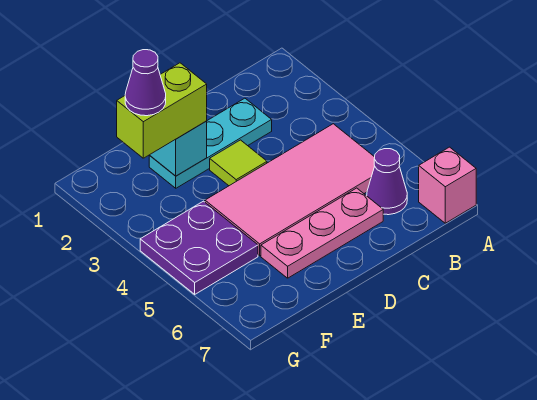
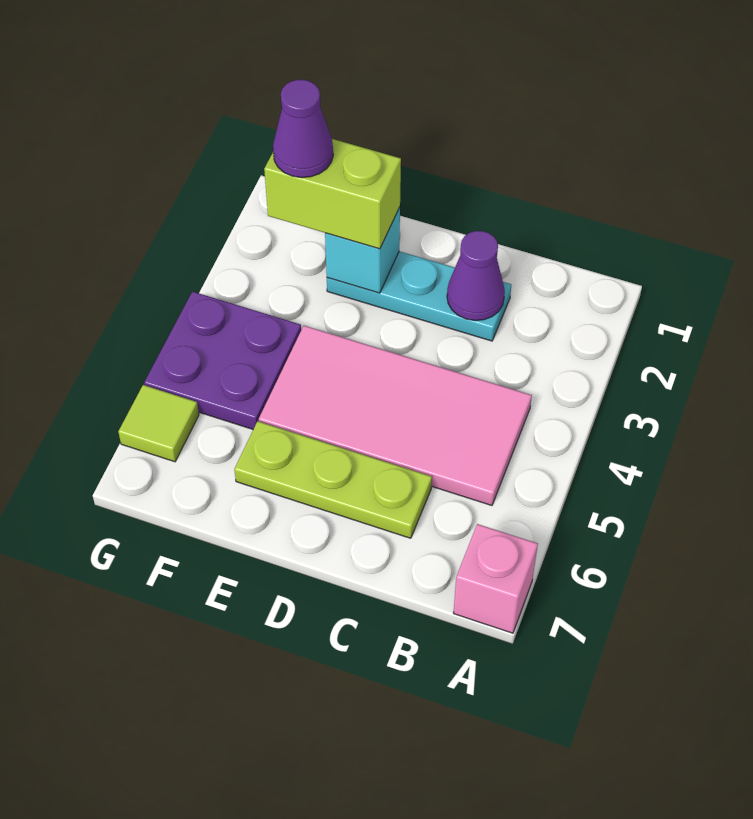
purple cone B6 level 1 -> purple cone C2 level 2
pink plate C6:E6 level 1 -> lime plate C6:E6 level 1
lime tile D3 level 1 -> lime tile G6 level 1

